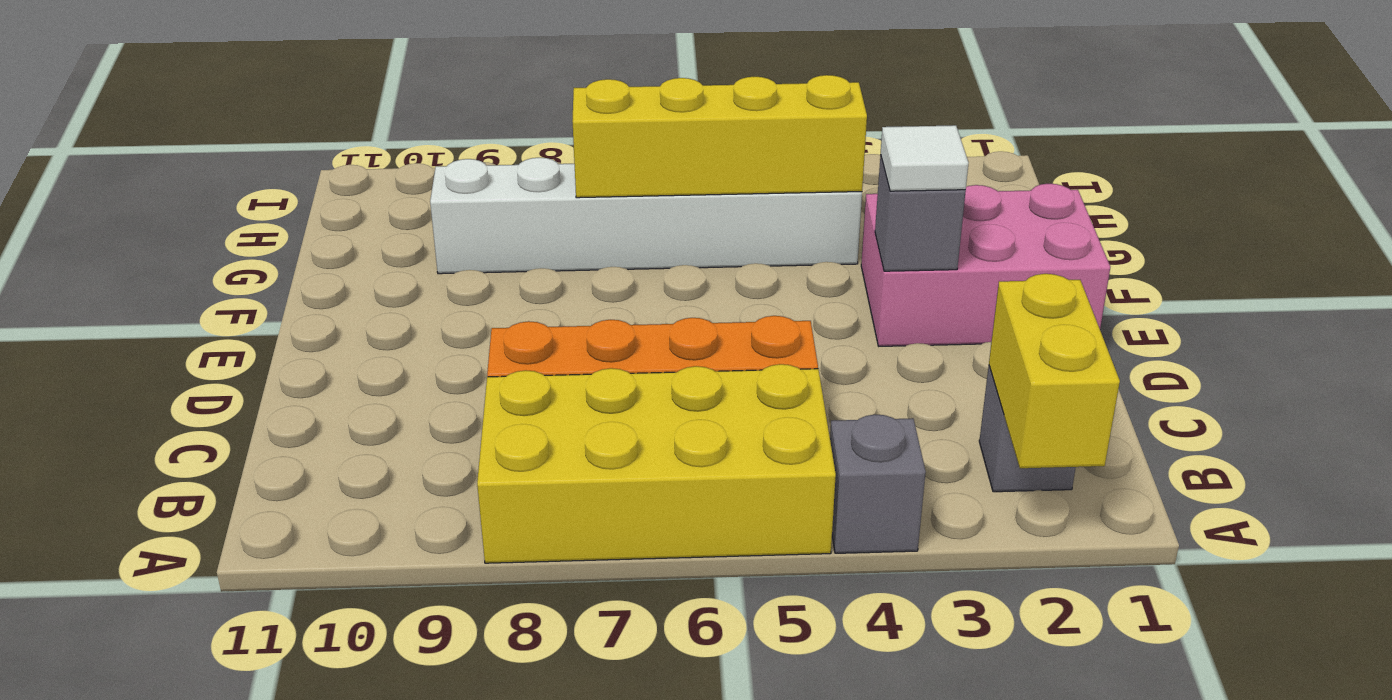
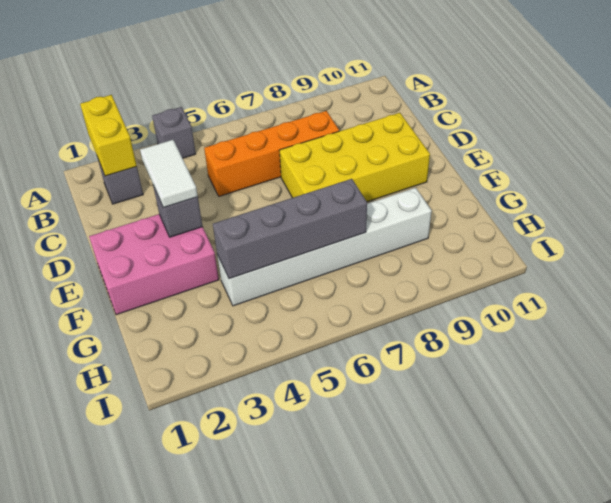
yellow brick A5:B8 level 1 -> yellow brick D7:E10 level 1
white tile E3 level 3 -> white tile D3:E3 level 3
yellow brick G4:G7 level 2 -> grey brick G4:G7 level 2

